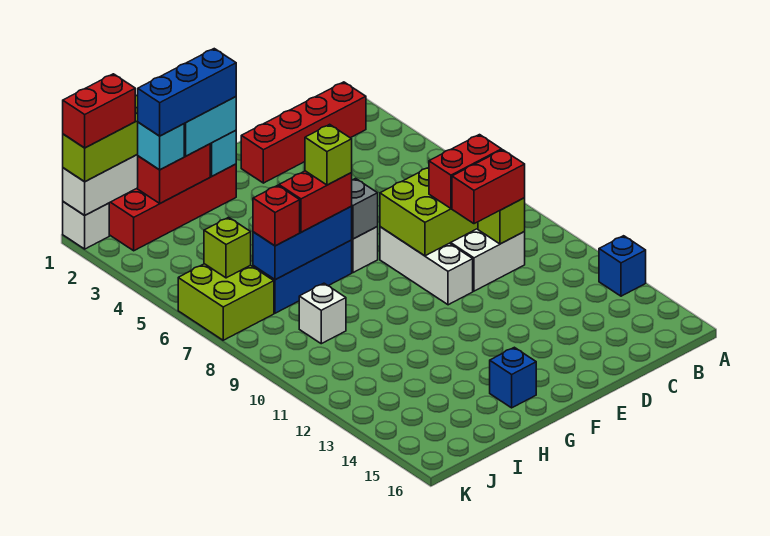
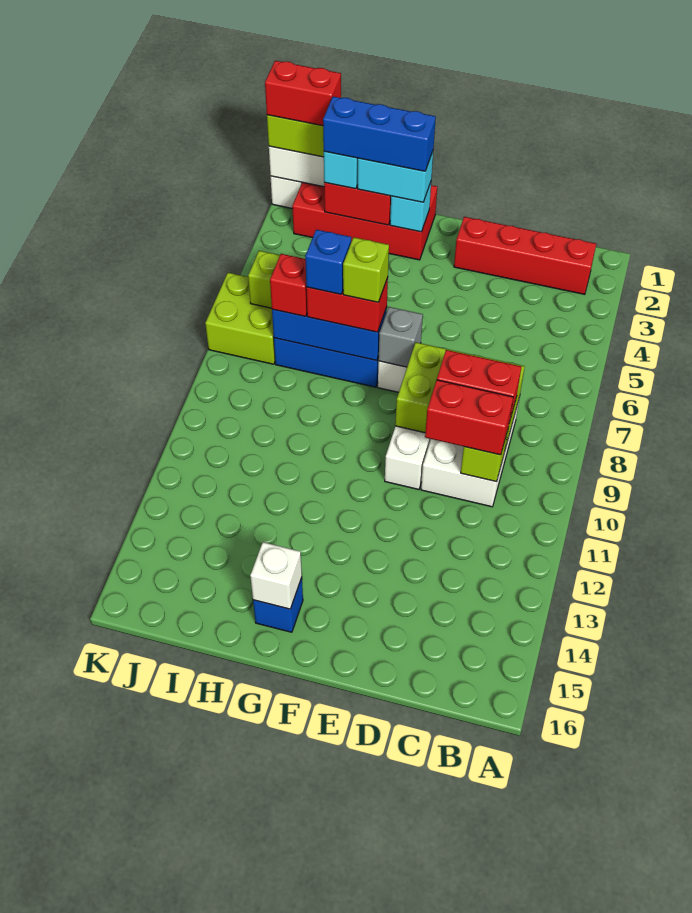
blue brick A13 level 1 -> blue brick H7 level 4
white brick I9 level 1 -> white brick G15 level 2

